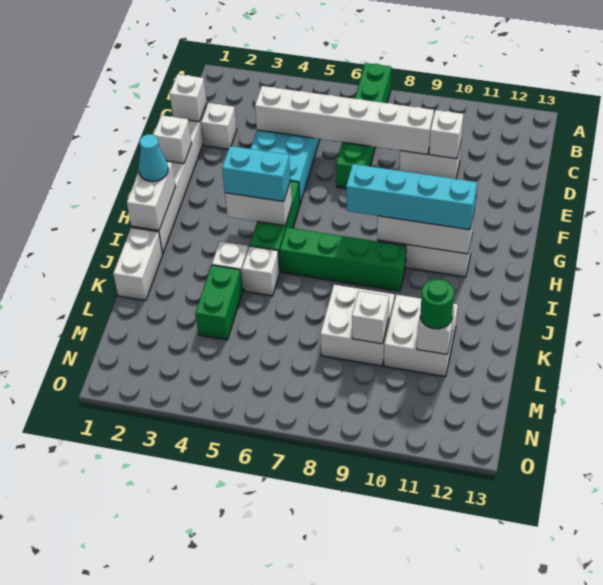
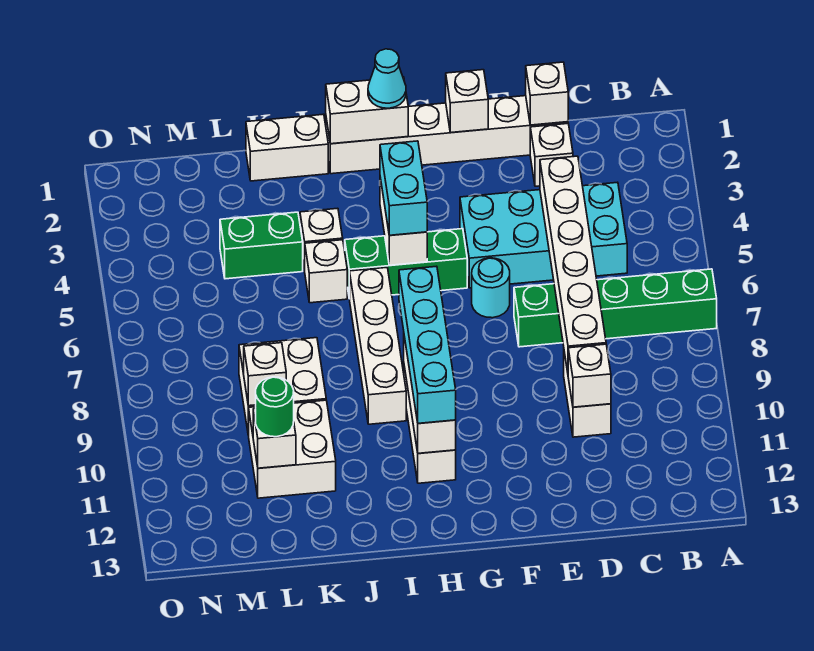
none -> cyan round brick F6 level 1
green brick I6:I9 level 1 -> white brick I6:I9 level 1

